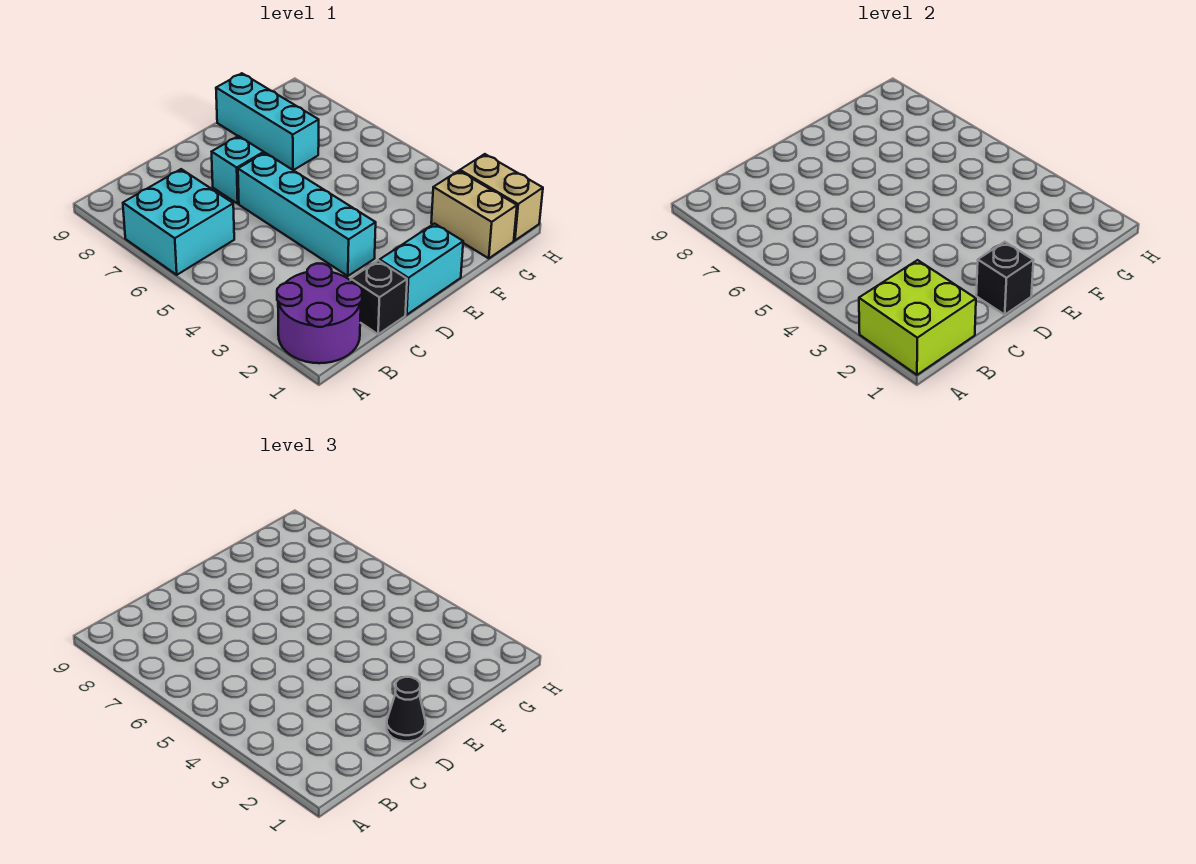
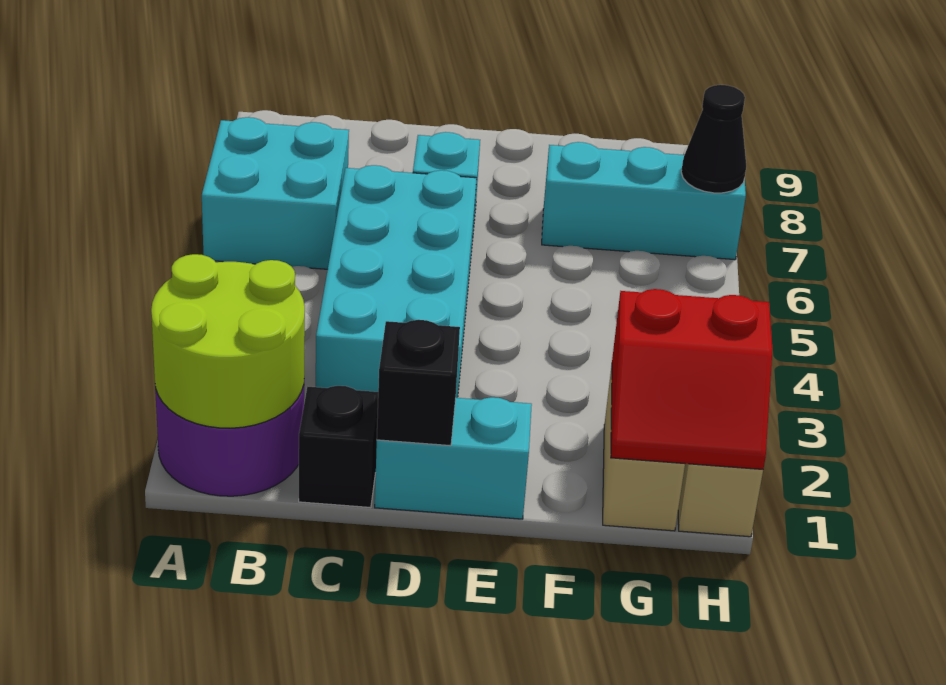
lime brick A1:B2 level 2 -> lime round brick A1:B2 level 2
black cone D1 level 3 -> black cone H7 level 2
cyan brick D3:D6 level 1 -> cyan brick C3:D6 level 1
cyan brick F7:F9 level 1 -> cyan brick F7:H7 level 1
none -> red slope G1:H2 level 2 top 2

